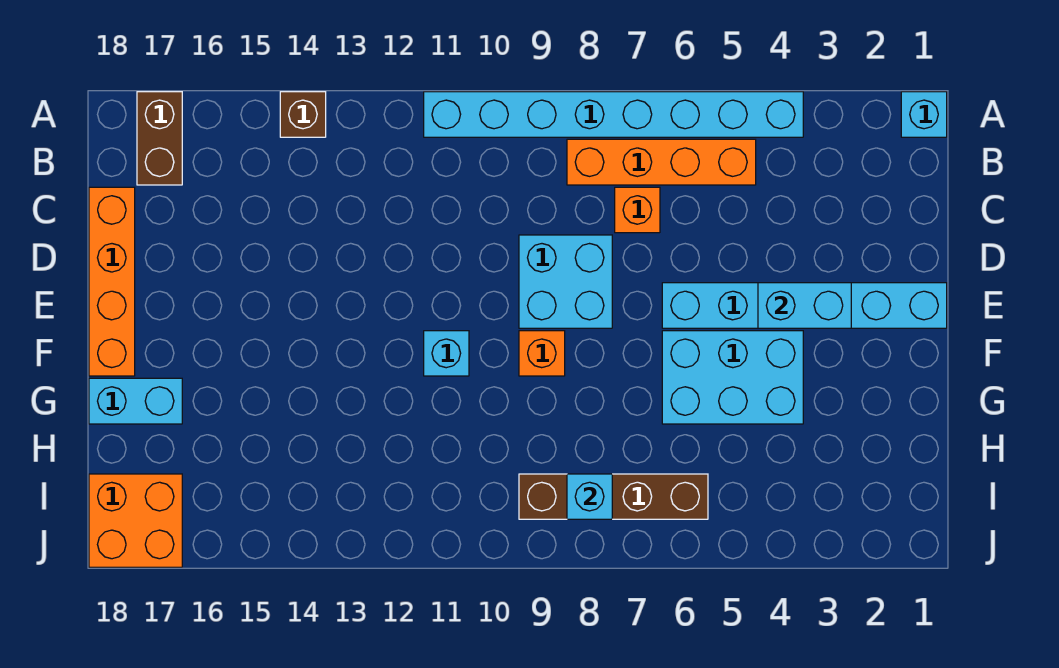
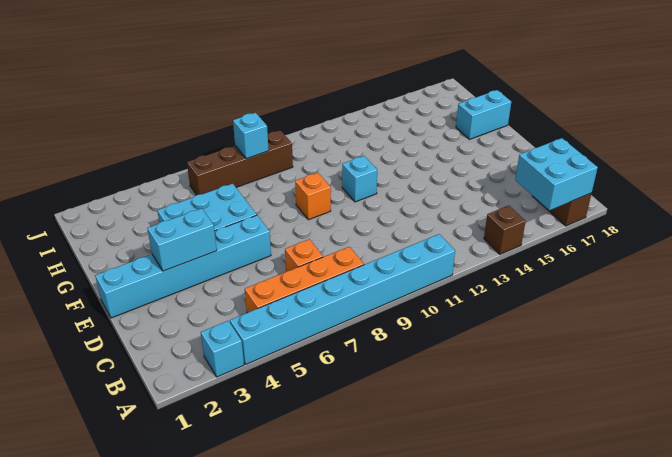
cyan brick A1 level 1 -> cyan brick A3 level 1
orange brick C18:F18 level 1 -> none
cyan brick D8:E9 level 1 -> cyan brick A16:B17 level 2
orange brick I17:J18 level 1 -> none

